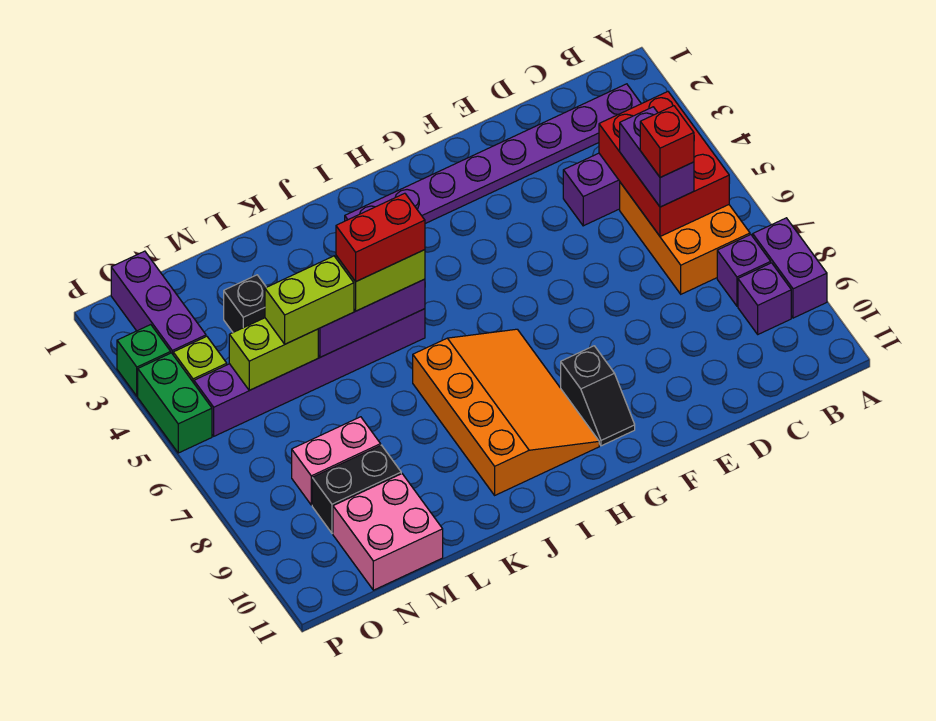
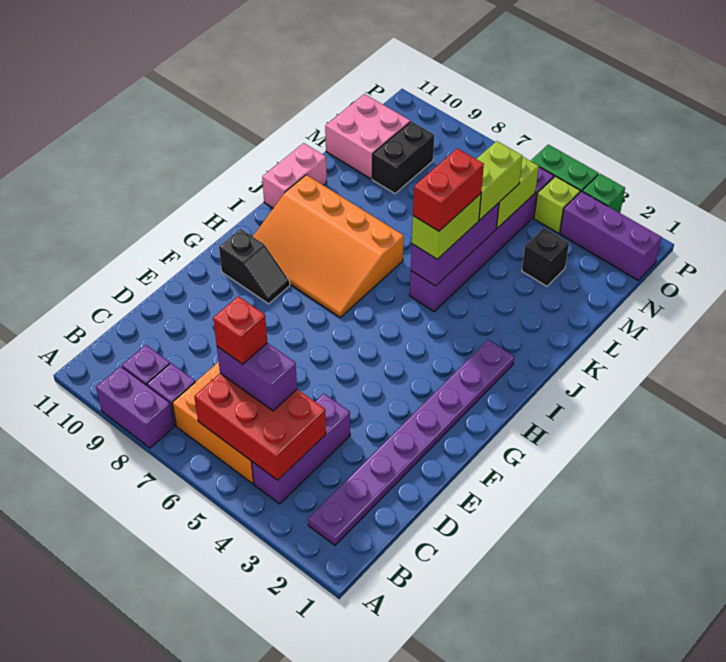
black slope G9:G10 level 1 top 9 -> black slope G9:G10 level 1 top 10
pink brick M8:N8 level 1 -> pink brick J11:K11 level 1

